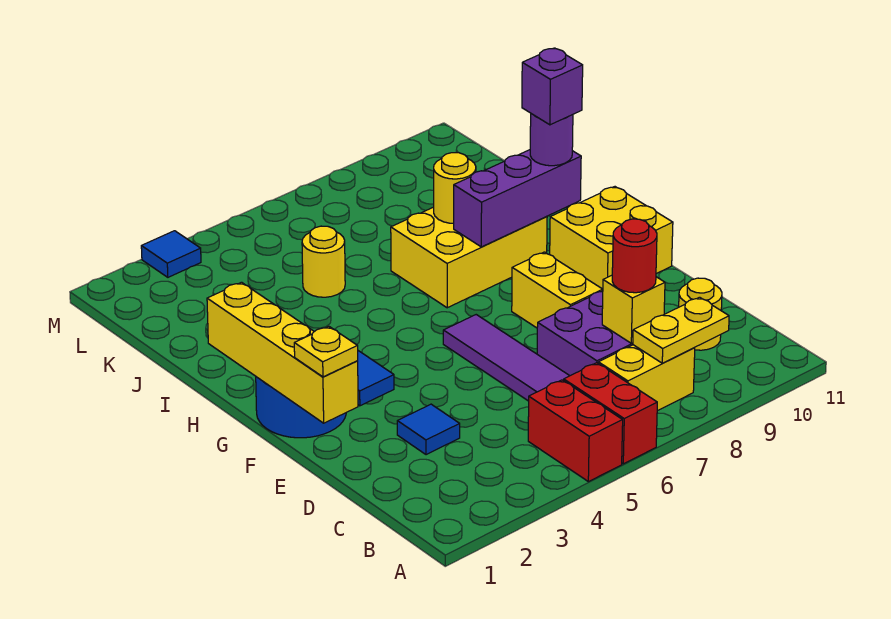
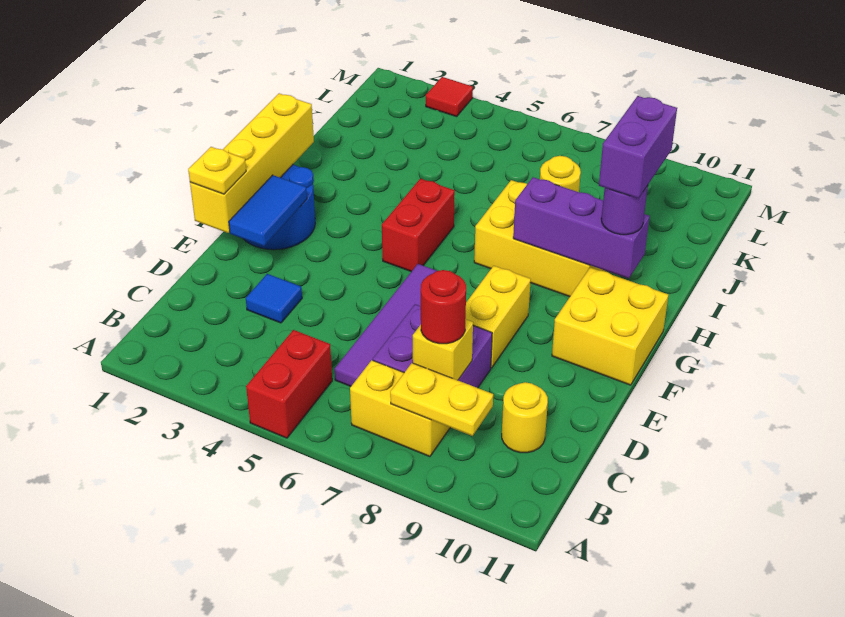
red brick A6:B6 level 1 -> red brick G5:H5 level 1
purple brick H10 level 4 -> purple brick H10:I10 level 4
yellow round brick J5 level 1 -> none
blue tile M3 level 1 -> red tile M3 level 1

